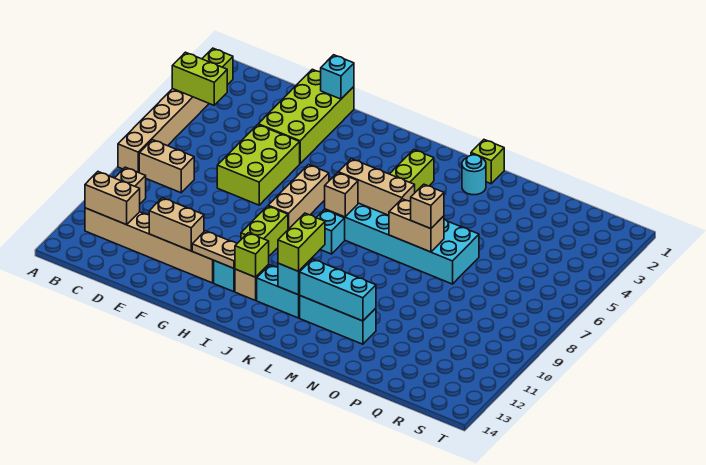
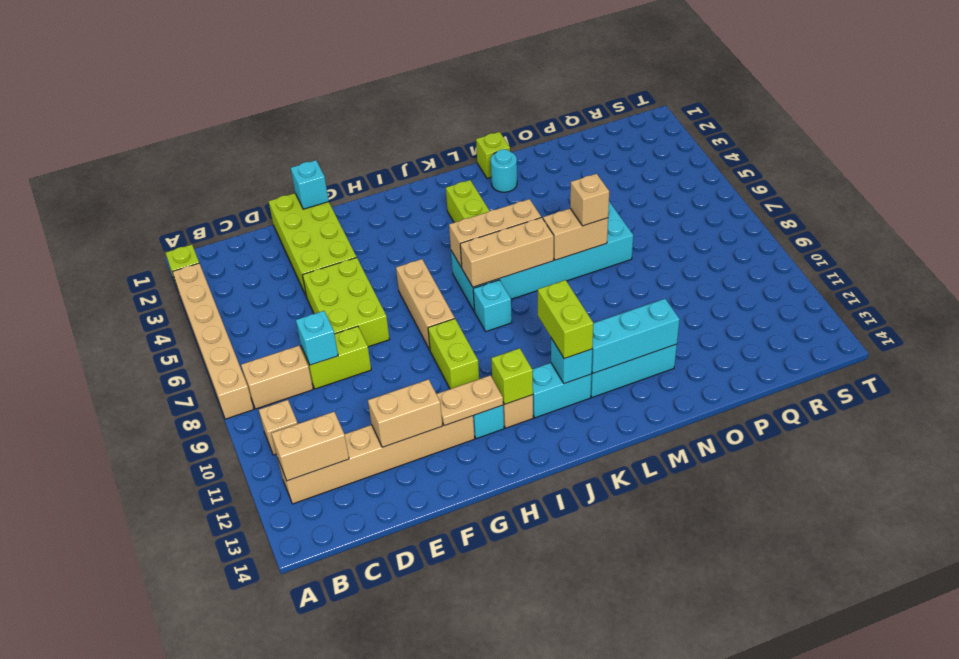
lime brick A4:B4 level 2 -> lime brick D8:E8 level 1
none -> cyan brick D8 level 2
tan brick J7 level 2 -> tan brick J7:L7 level 2

